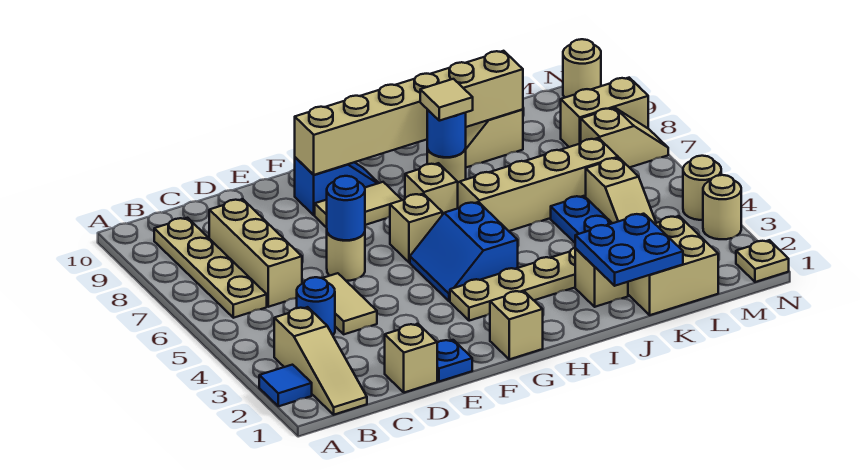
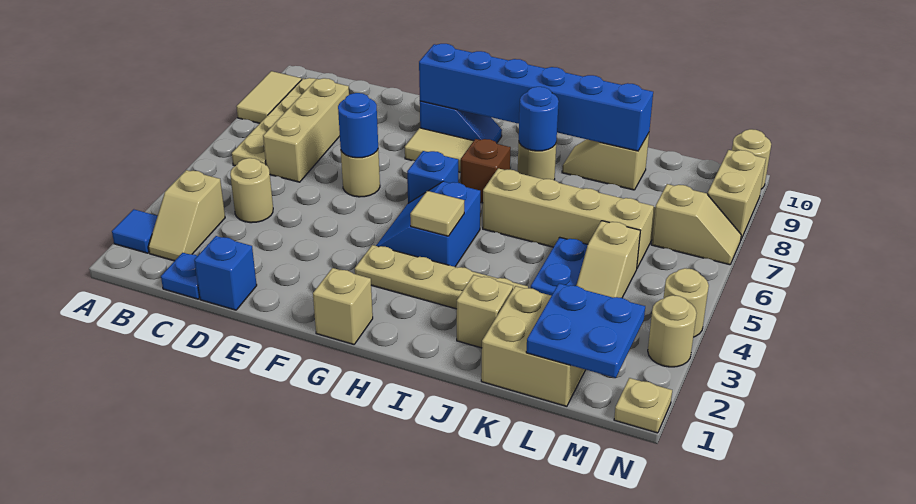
tan slope B1:B3 level 1 top 3 -> tan slope B2:B3 level 1 top 3
blue round brick C4 level 1 -> tan round brick C4 level 1
tan brick D1 level 1 -> blue brick D1 level 1
tan tile D4:D5 level 1 -> tan tile A8:A9 level 1
blue plate E1 level 1 -> blue plate C1 level 1
tan brick F9:K9 level 2 -> blue brick F9:K9 level 2
tan brick G6 level 1 -> blue brick G6 level 1
tan brick H7 level 1 -> brown brick H7 level 1
tan tile I8 level 3 -> tan tile H4 level 2
blue plate J1:K2 level 2 -> blue plate L1:M2 level 2
tan brick M8:N8 level 1 -> tan brick N8:N9 level 1

